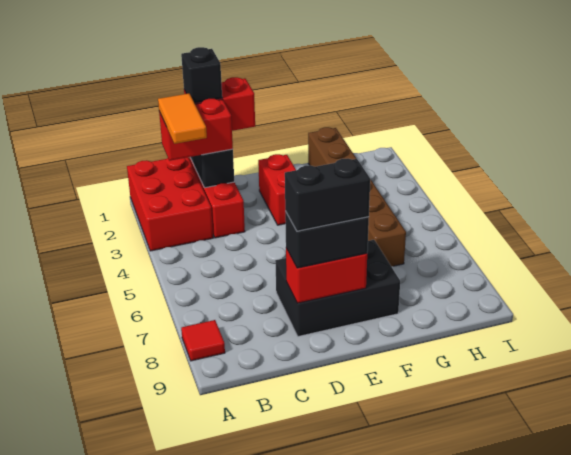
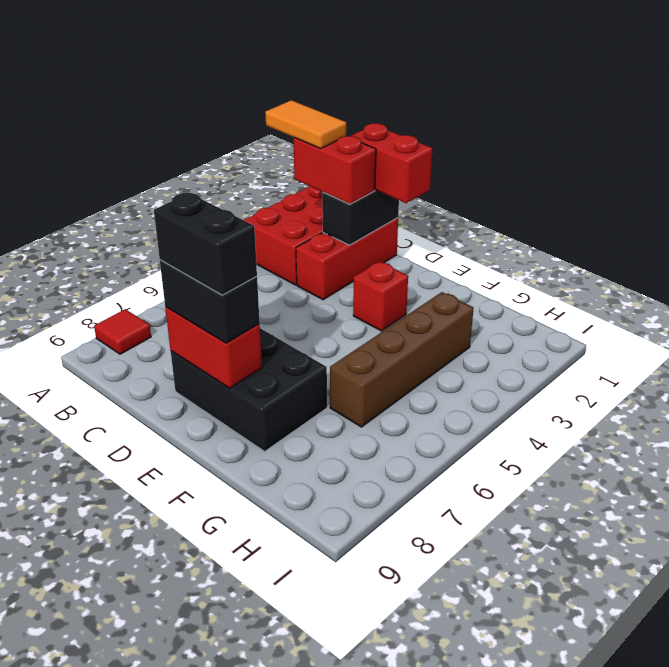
orange tile B2:B3 level 4 -> orange tile A2:B2 level 4
black brick C1 level 4 -> none
red brick E2:E3 level 1 -> red brick E3 level 1
brown brick G1:G6 level 1 -> brown brick G3:G6 level 1

